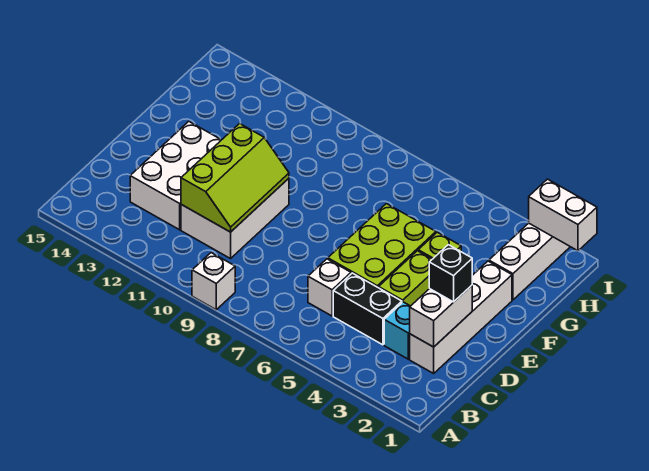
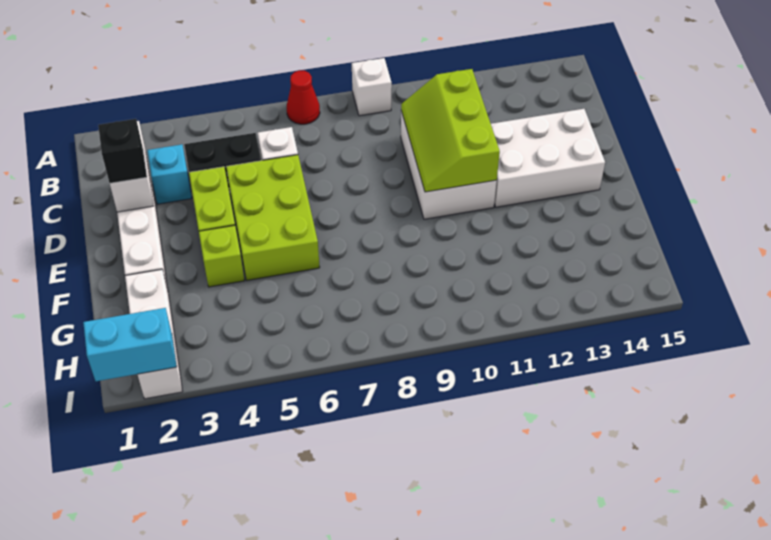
none -> red cone A7 level 1
white brick C12:E13 level 1 -> white brick D12:E14 level 1
white brick I1:I2 level 2 -> cyan brick I1:I2 level 2

